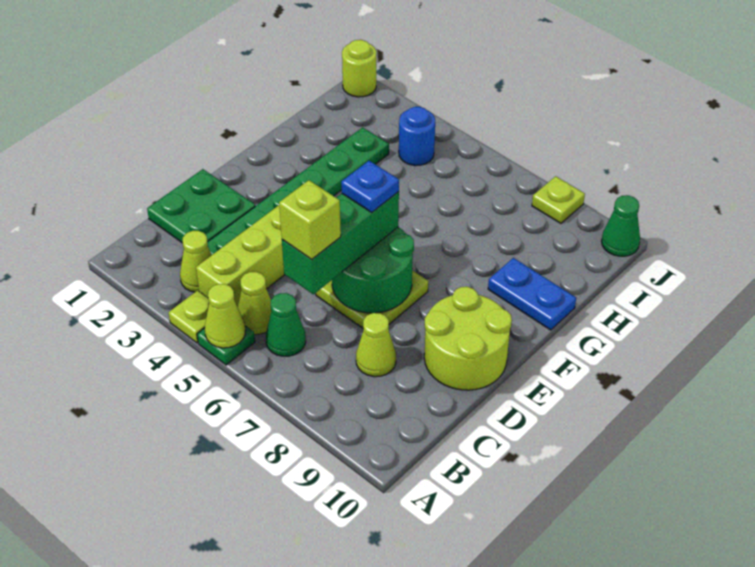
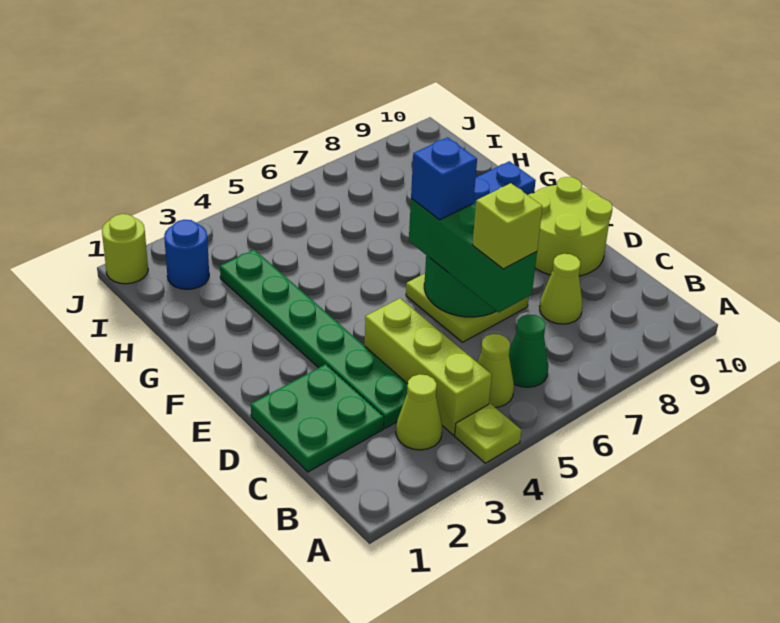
green plate A5 level 1 -> none
lime cone A5 level 2 -> none
blue plate E6 level 4 -> blue brick E6 level 4
blue round brick I4 level 1 -> blue round brick I2 level 1
lime plate J8 level 1 -> none
green cone J10 level 1 -> none

